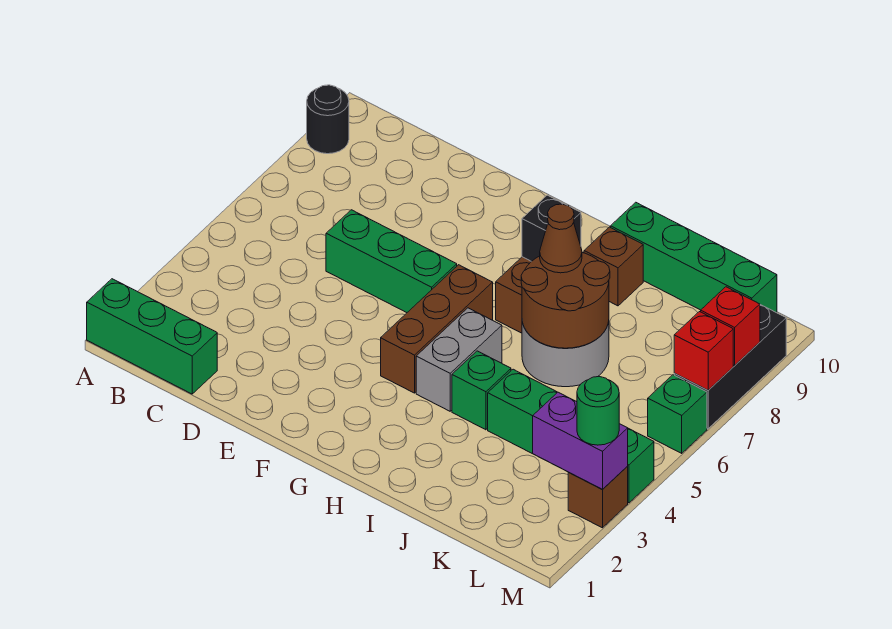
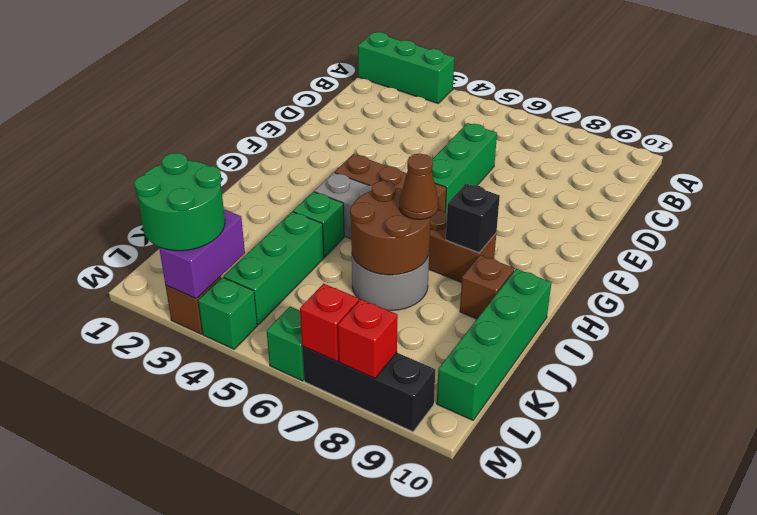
green brick A1:C1 level 1 -> green brick A1:A3 level 1
black round brick A9 level 1 -> none
green round brick M3 level 3 -> green round brick L2:M3 level 3

